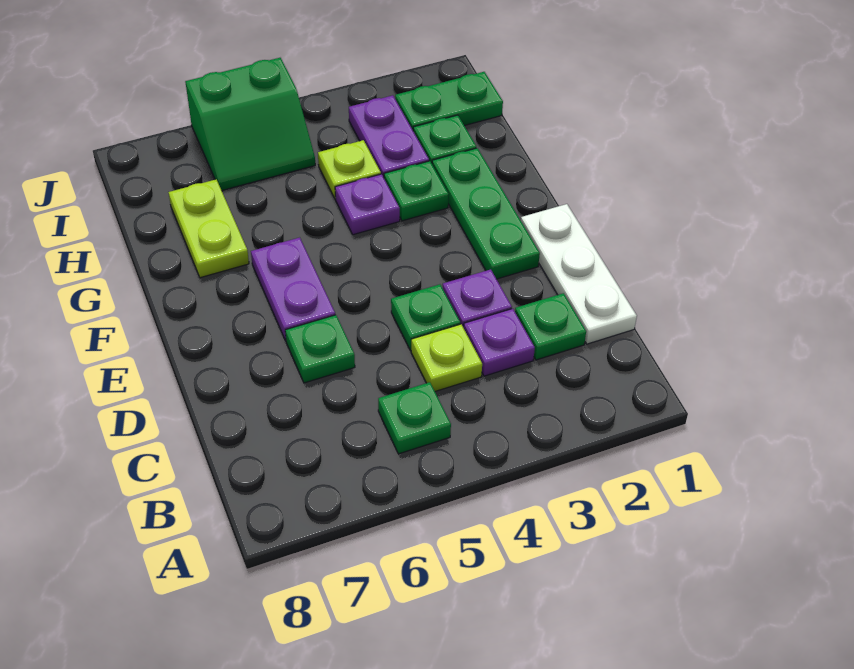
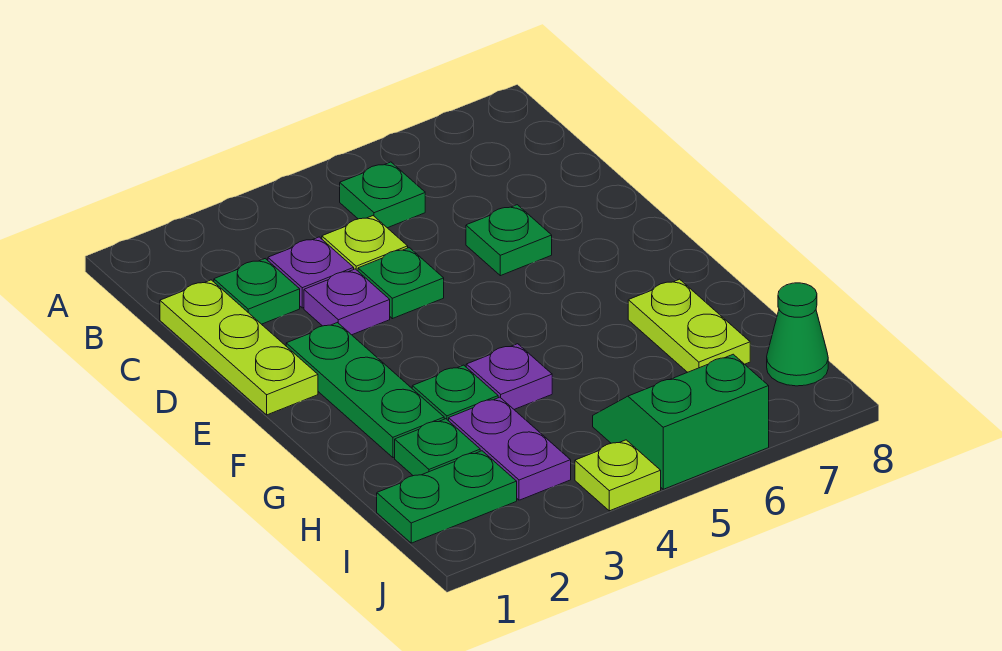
white plate C1:E1 level 1 -> lime plate C1:E1 level 1
purple plate E6:F6 level 1 -> none
lime plate H4 level 1 -> lime plate J4 level 1
none -> green cone I8 level 1

